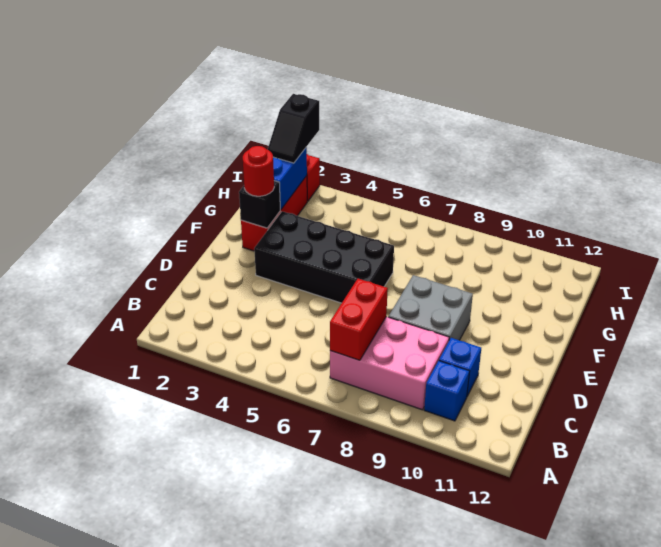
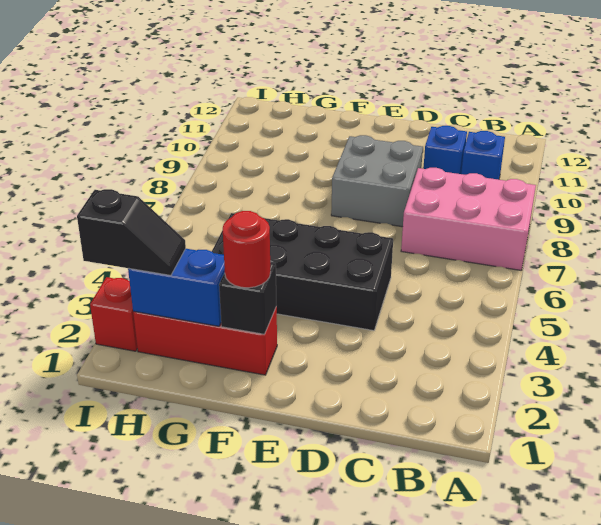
pink brick B7:C9 level 1 -> pink brick A7:C8 level 1
red brick B7:C7 level 2 -> none
black brick E3:F6 level 1 -> black brick D4:G5 level 1

